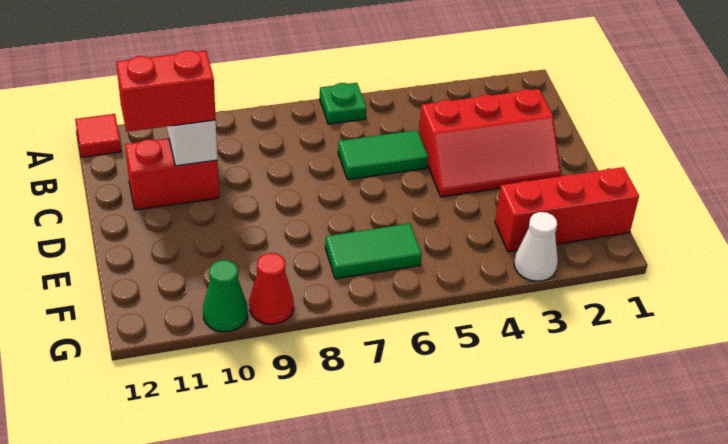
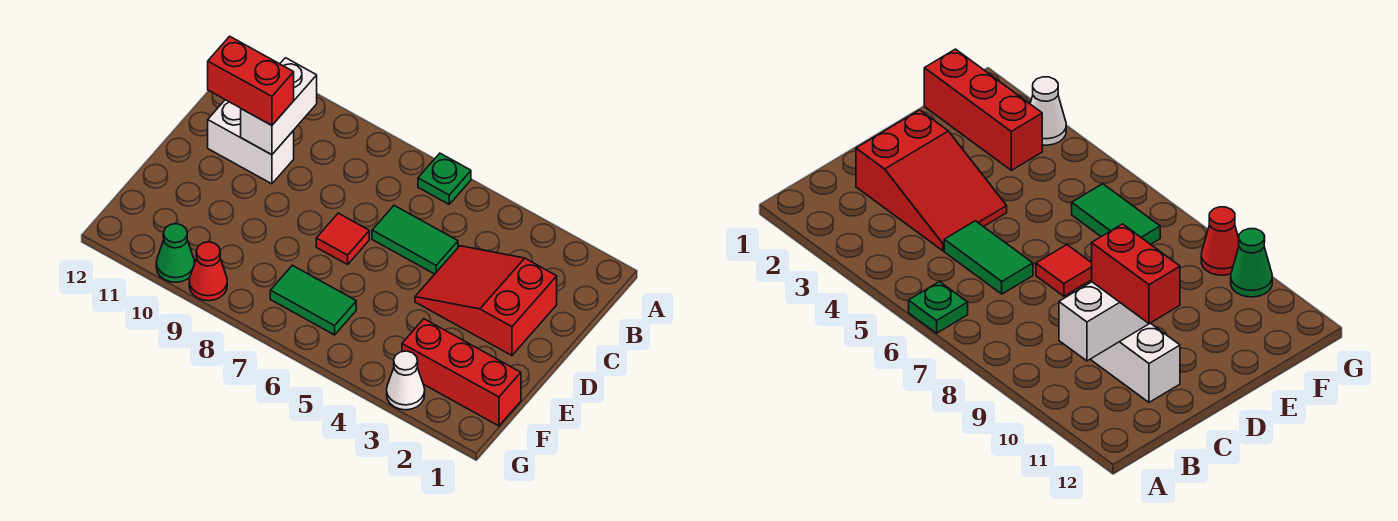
red tile A12 level 1 -> red tile D7 level 1
red slope C2:D4 level 1 top C -> red slope C2:D4 level 1 top 2
red brick C10:C11 level 1 -> white brick C10:C11 level 1

